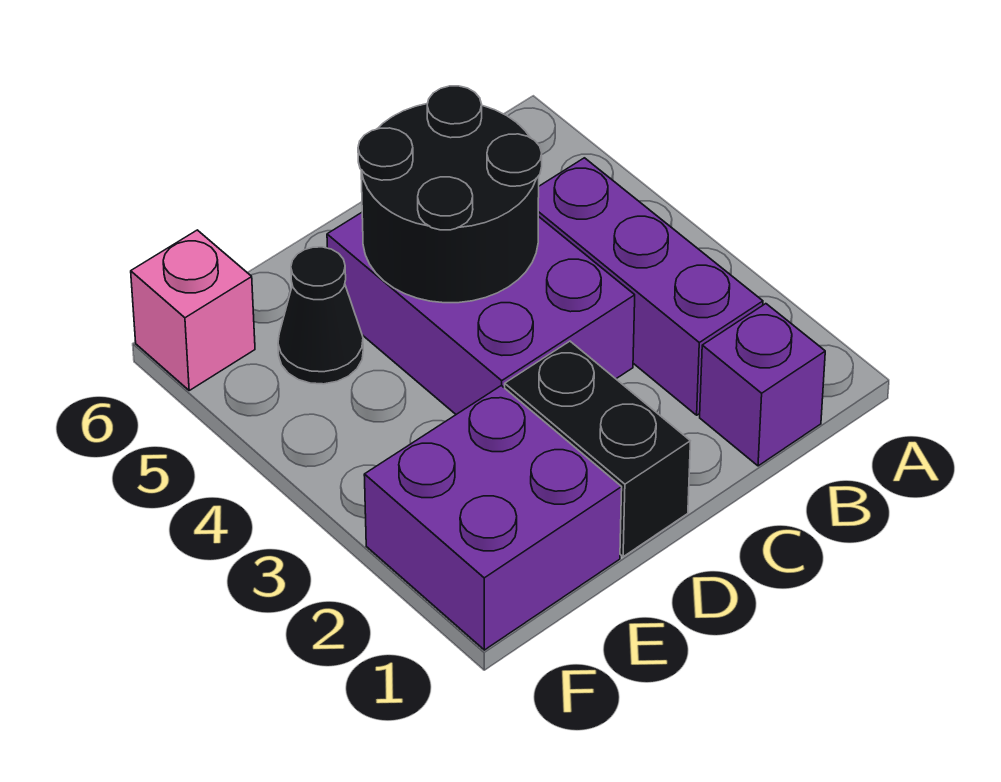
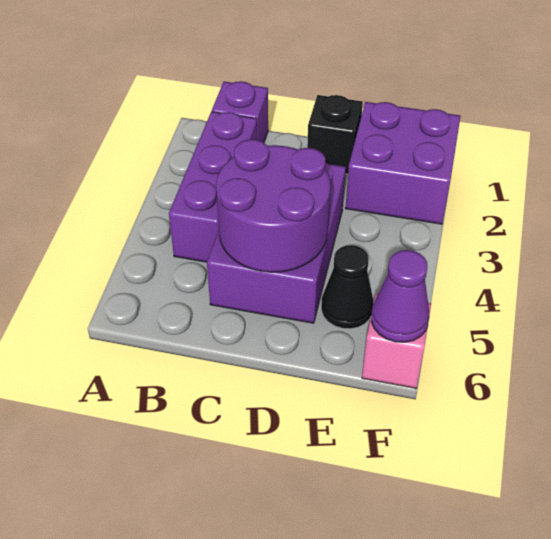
black round brick C4:D5 level 2 -> purple round brick C4:D5 level 2
black brick D1:D2 level 1 -> black brick D1 level 1
none -> purple cone F6 level 2

